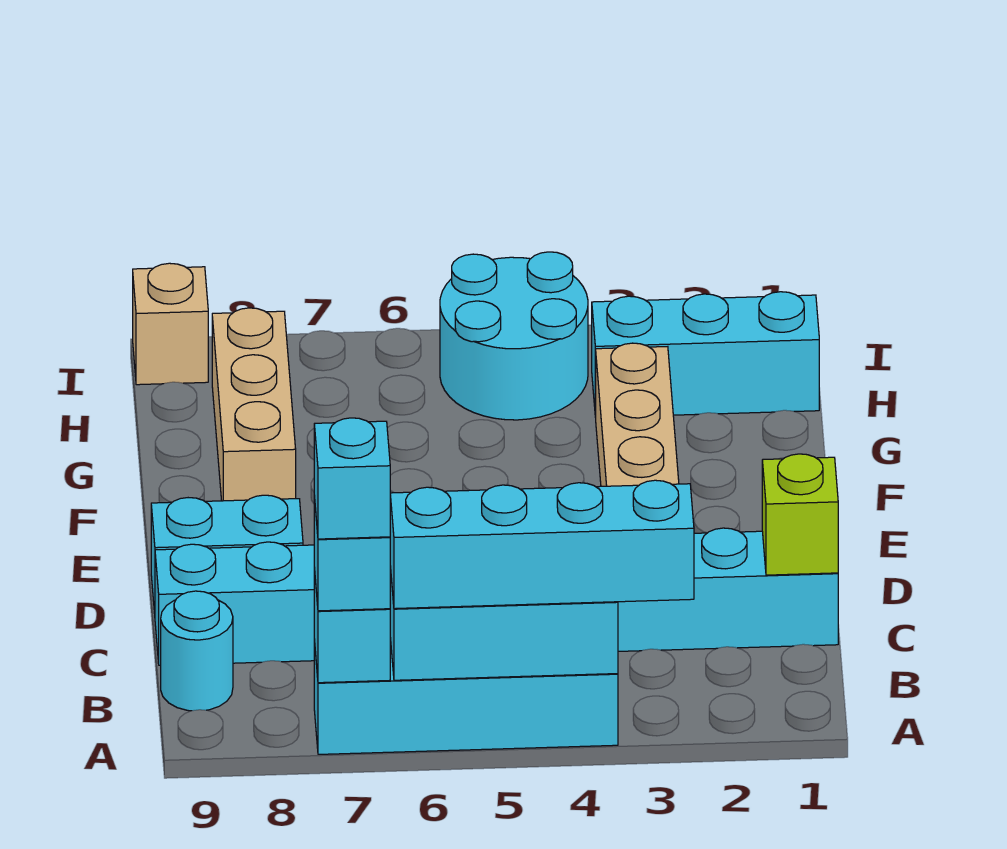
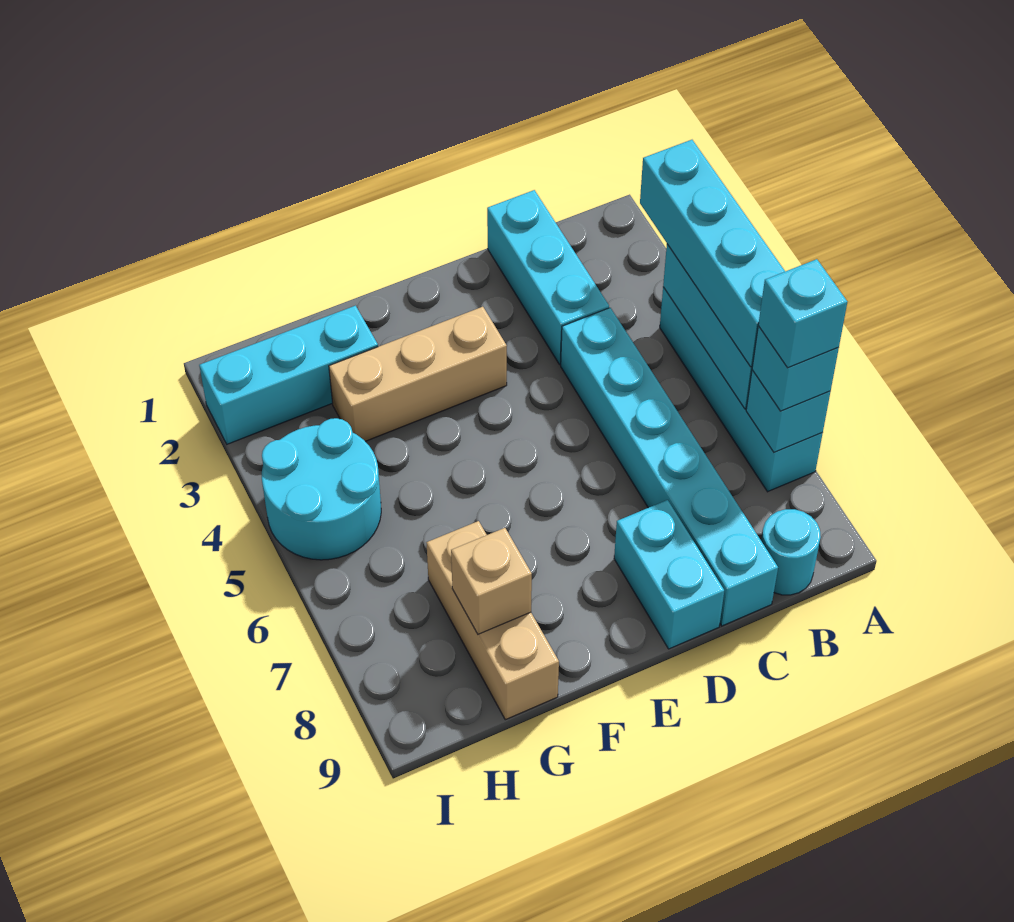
lime brick C1 level 2 -> none
tan brick F8:H8 level 1 -> tan brick G7:G9 level 1
cyan brick H1:H3 level 1 -> cyan brick G2:I2 level 1
tan brick I9 level 1 -> tan brick G8 level 2

